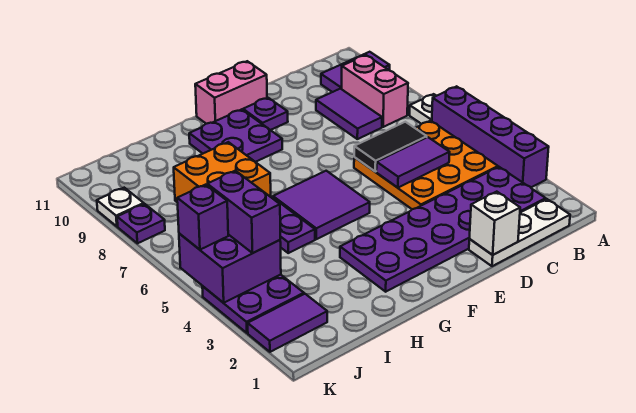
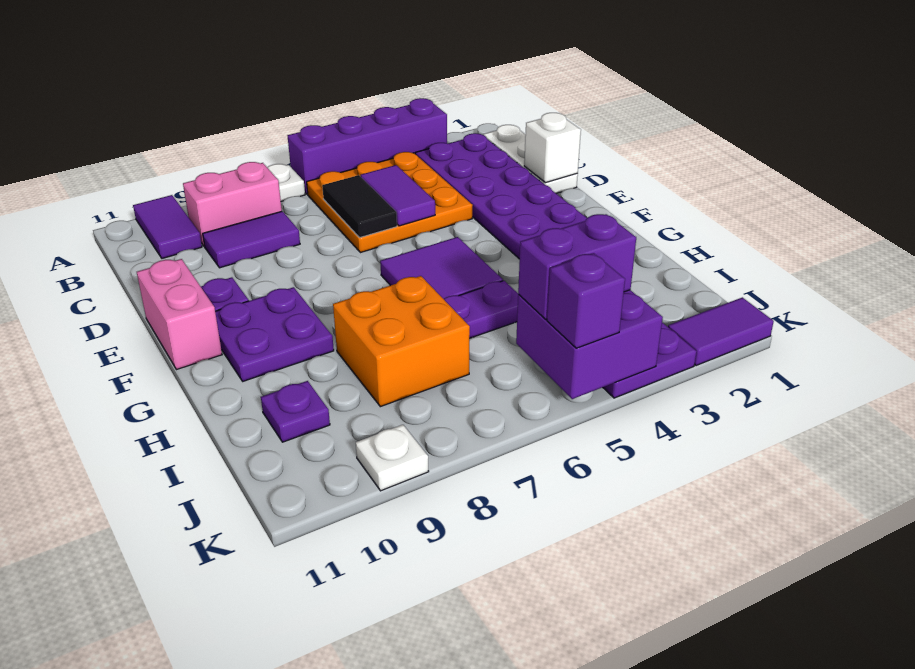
purple tile J2:K2 level 1 -> purple tile K1:K2 level 1
purple plate K8 level 1 -> purple plate I10 level 1

